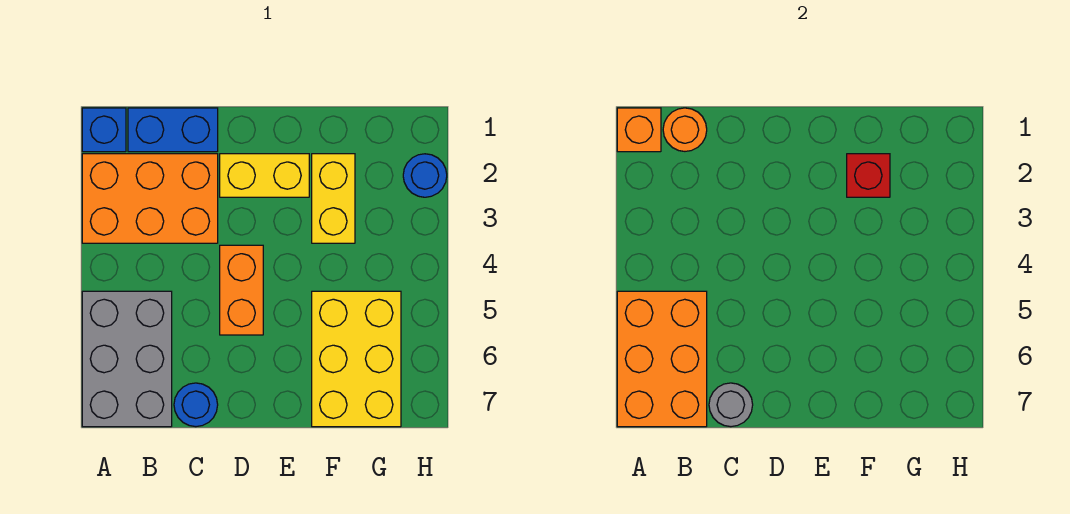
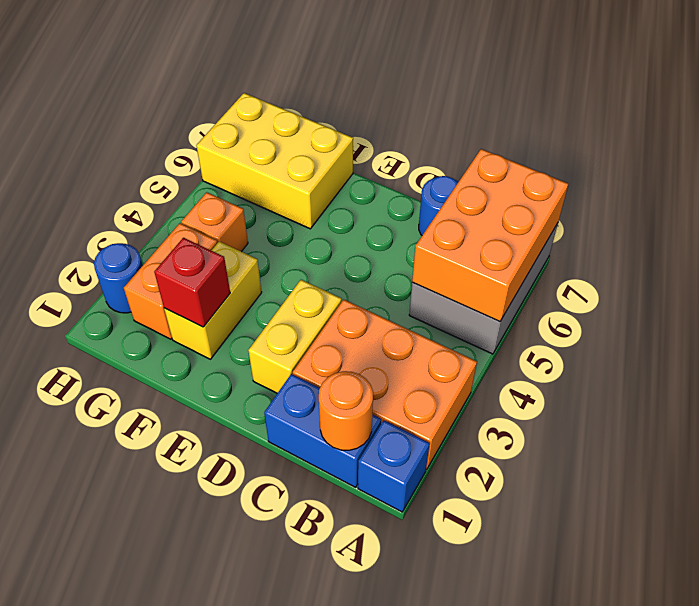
orange brick A1 level 2 -> orange brick G4 level 1
grey round brick C7 level 2 -> none
yellow brick D2:E2 level 1 -> yellow brick D2:D3 level 1
orange brick D4:D5 level 1 -> orange brick G2:G3 level 1
yellow brick F5:G7 level 1 -> yellow brick F6:H7 level 1

